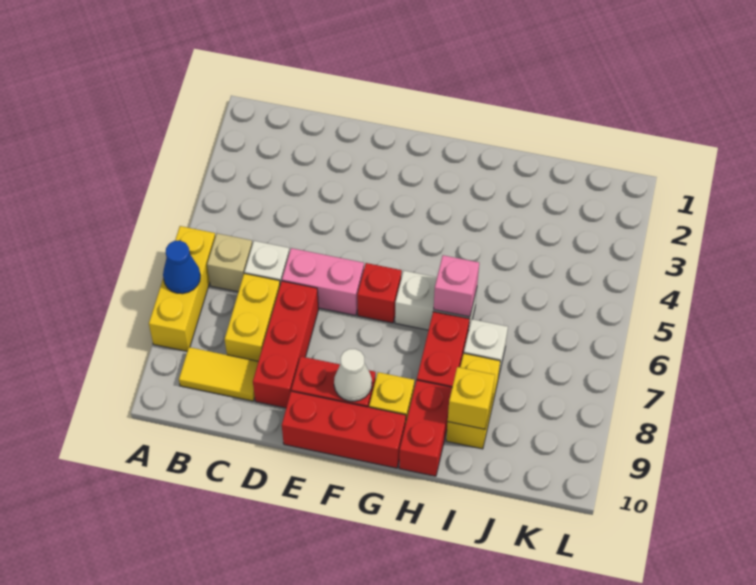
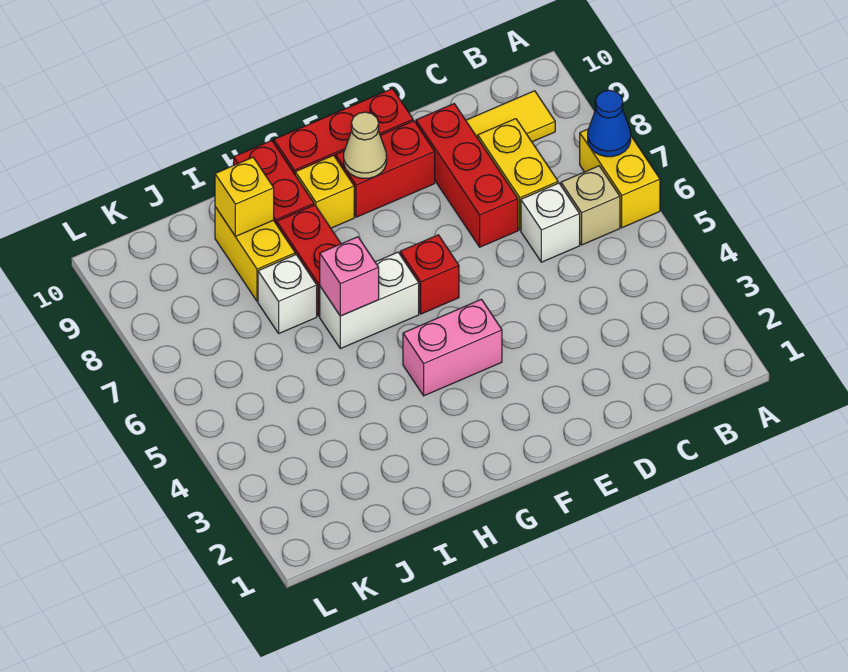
yellow brick A6:A8 level 1 -> yellow brick A6:A7 level 1
pink brick D6:E6 level 1 -> pink brick F4:G4 level 1
white cone F9 level 2 -> tan cone F9 level 2

